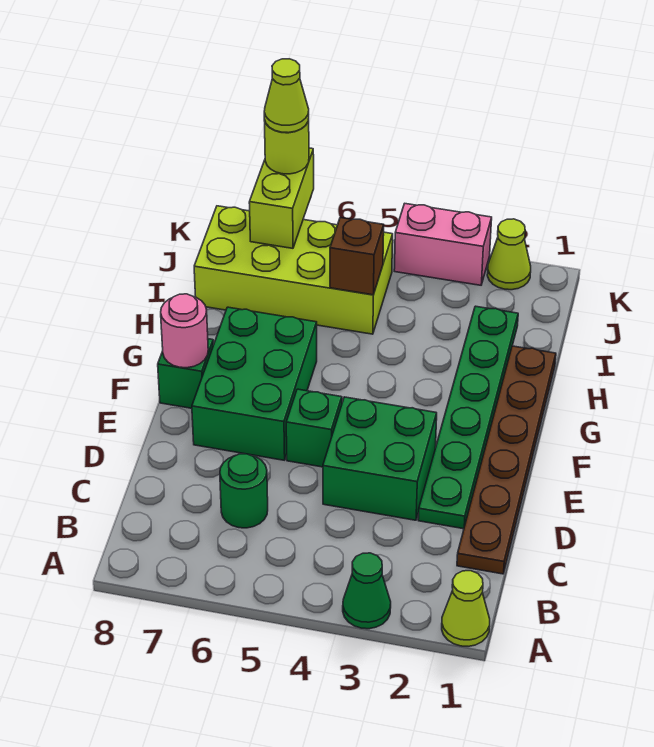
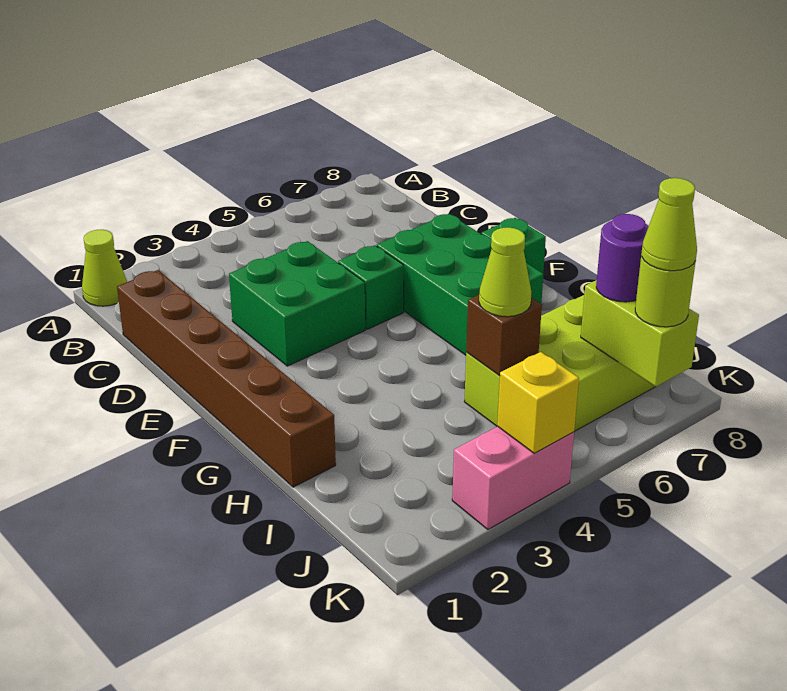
green cone A3 level 1 -> none
brown plate C1:H1 level 1 -> brown brick C1:H1 level 1
green round brick C6 level 1 -> none
green plate D2:I2 level 1 -> none
pink round brick F8 level 2 -> none
none -> purple round brick J7 level 3
lime cone K2 level 1 -> lime cone I5 level 3
none -> yellow brick K4 level 2

